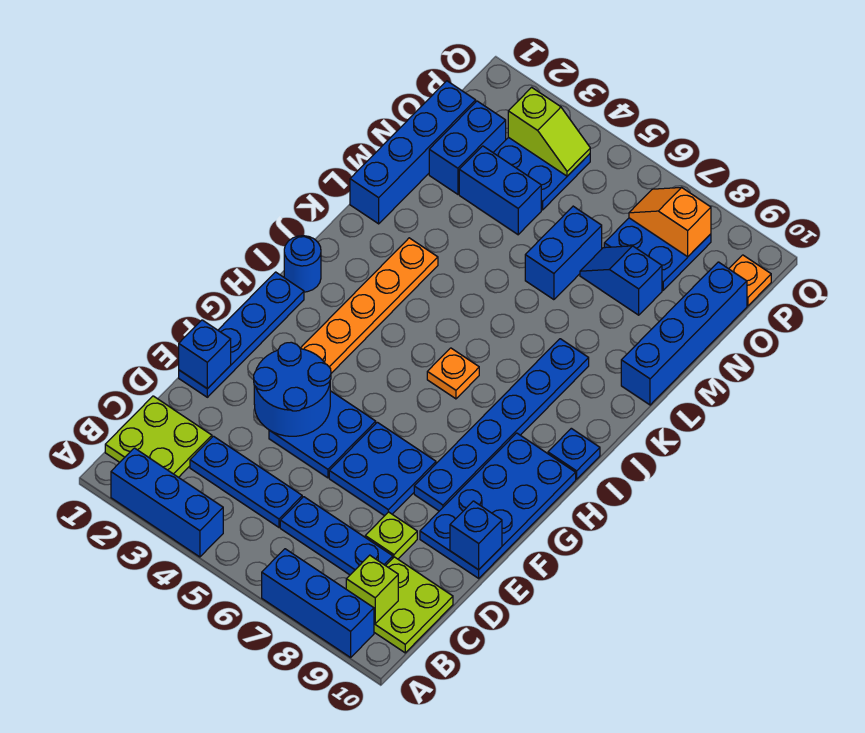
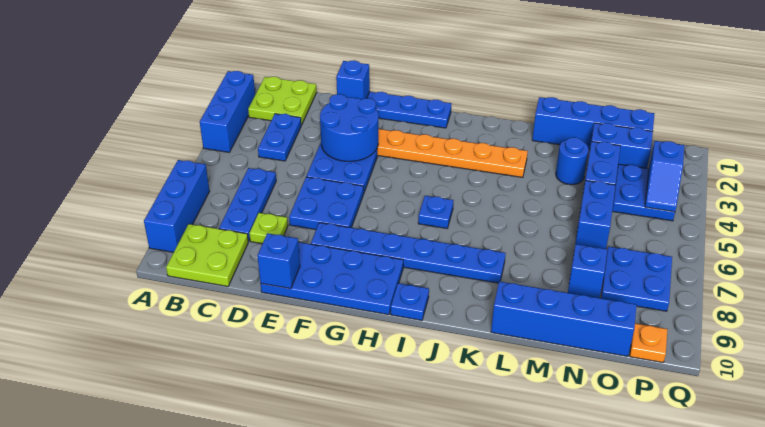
lime brick B9 level 2 -> none
blue plate C3:C5 level 1 -> blue plate C3:C4 level 1
blue round brick I1 level 1 -> blue round brick M3 level 1
orange plate I6 level 1 -> blue plate I6 level 1
blue brick M6:N6 level 1 -> blue brick N5:N6 level 1
lime slope P3:P4 level 2 top 3 -> blue slope P3:P4 level 2 top 3
orange slope P7:P8 level 2 top 8 -> none

